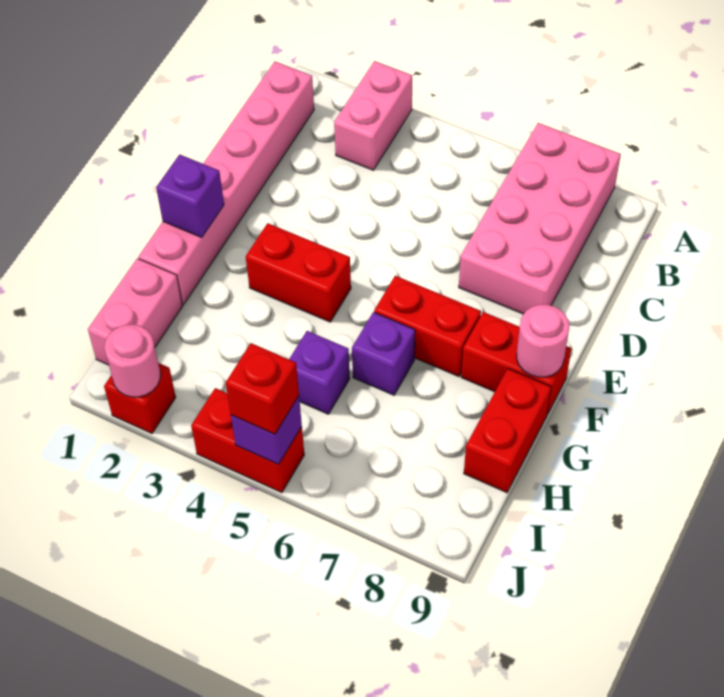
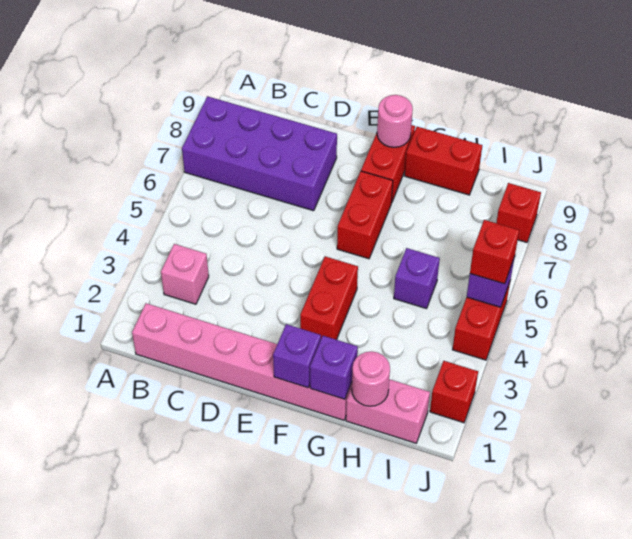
pink brick A3:B3 level 1 -> pink brick B3 level 1
pink brick A7:D8 level 1 -> purple brick A7:D8 level 1
purple brick G6 level 1 -> purple brick G1 level 2
pink round brick J2 level 2 -> pink round brick H1 level 2
none -> red brick J8 level 1

